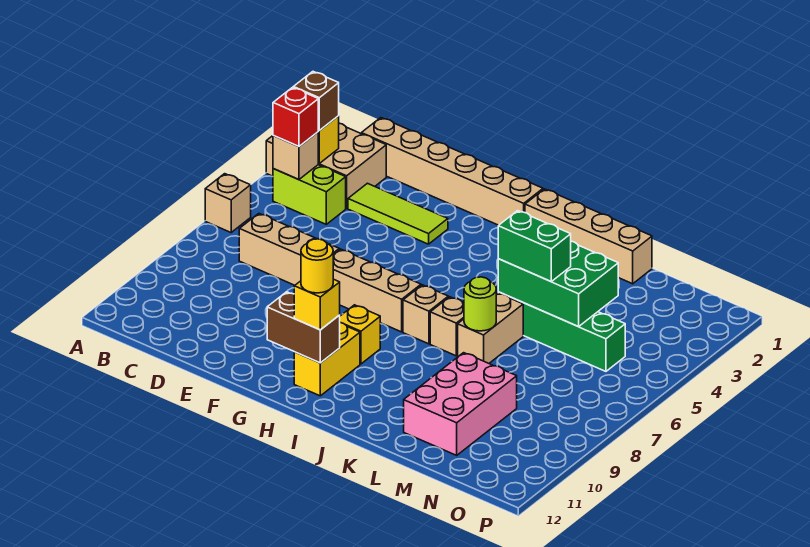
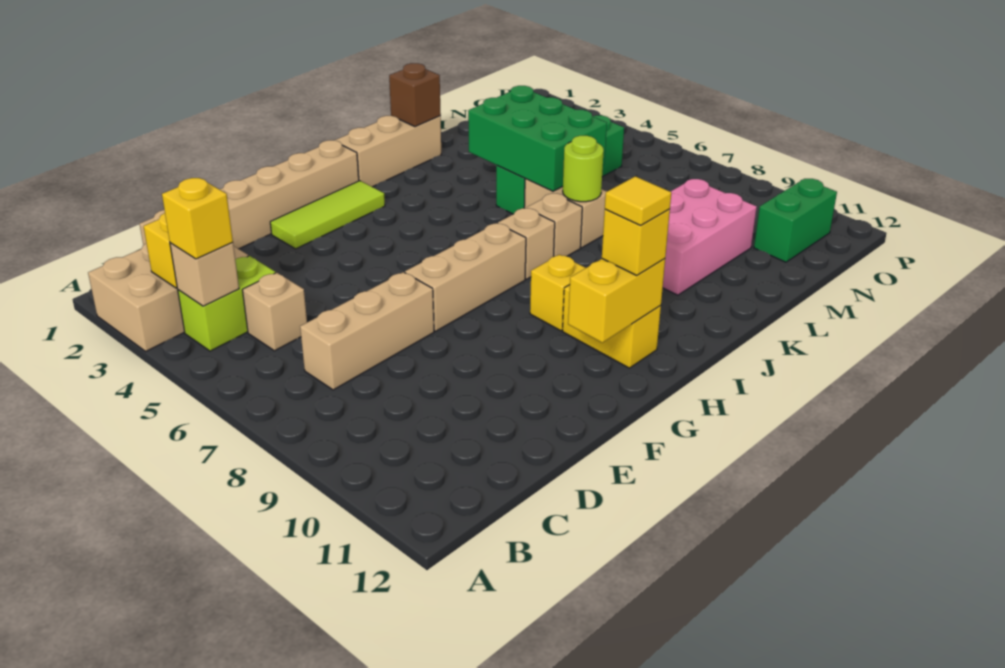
tan brick A6 level 1 -> tan brick C5 level 1
brown brick B3 level 3 -> brown brick K1 level 2
red brick B4 level 3 -> yellow brick B4 level 3
lime tile D3:F3 level 1 -> lime tile F2:H2 level 1
brown brick G11:H11 level 2 -> yellow brick G11:H11 level 2
yellow round brick H11 level 4 -> yellow tile H11 level 4
tan brick I1:L1 level 1 -> tan brick I1:K1 level 1
green brick K4:M5 level 2 -> green brick K4:L6 level 2
green brick K5:L5 level 3 -> green brick N11:O11 level 1
pink brick L9:M11 level 1 -> pink brick K9:M10 level 1

